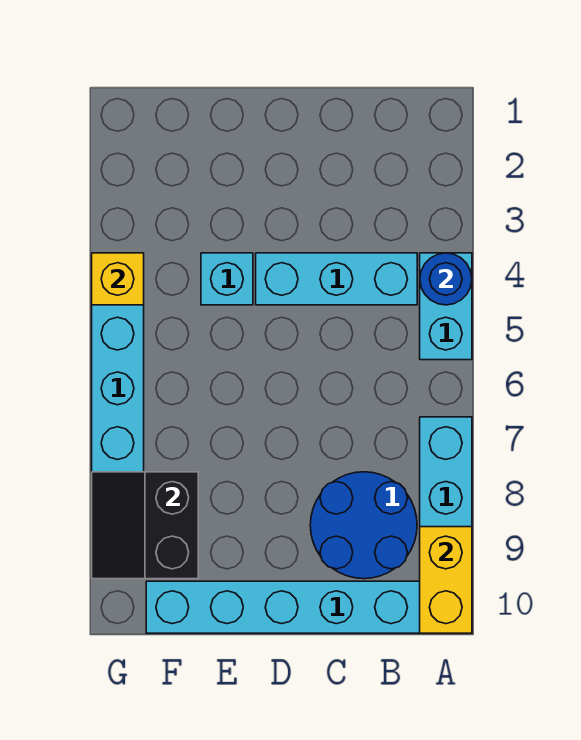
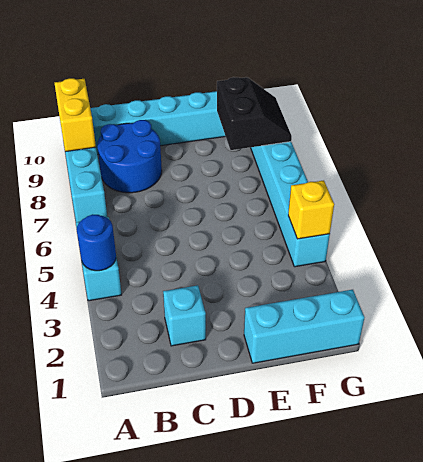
cyan brick B4:D4 level 1 -> cyan brick E1:G1 level 1
cyan brick E4 level 1 -> cyan brick C2 level 1

